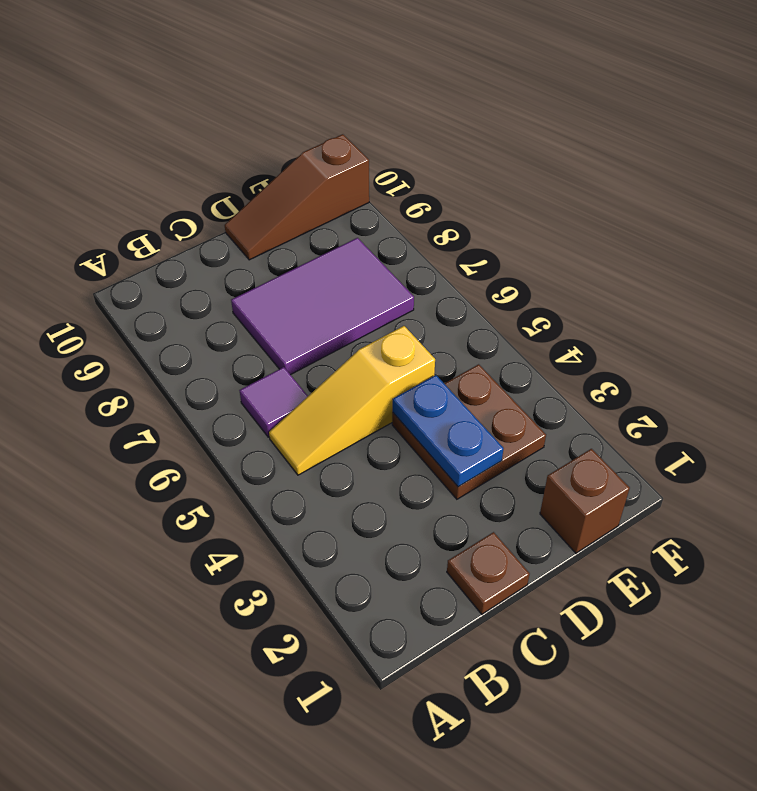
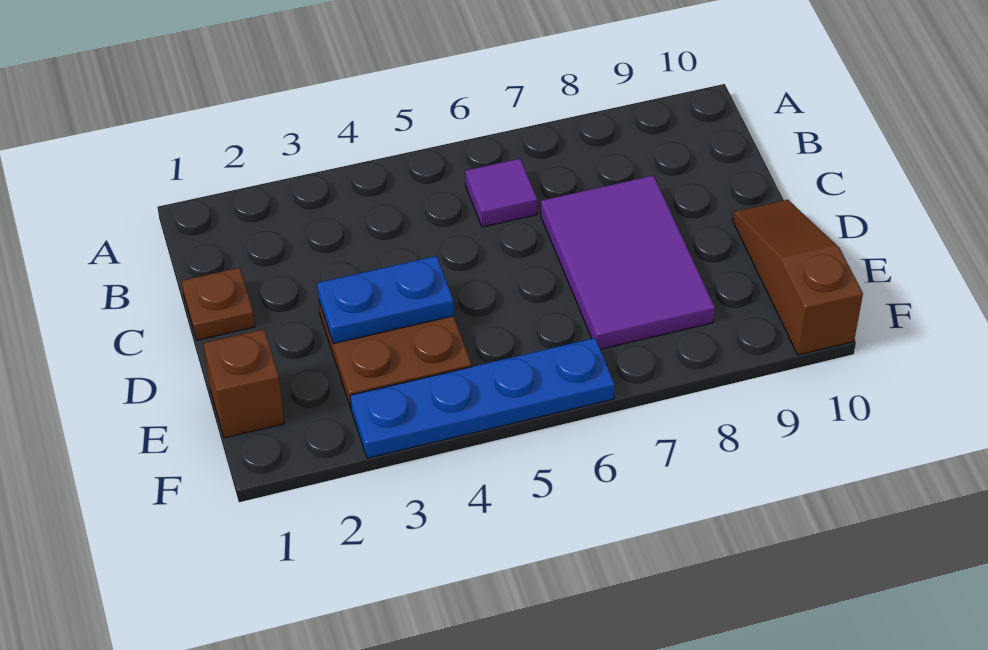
yellow slope B5:D5 level 1 top D -> none
none -> blue plate F3:F6 level 1

